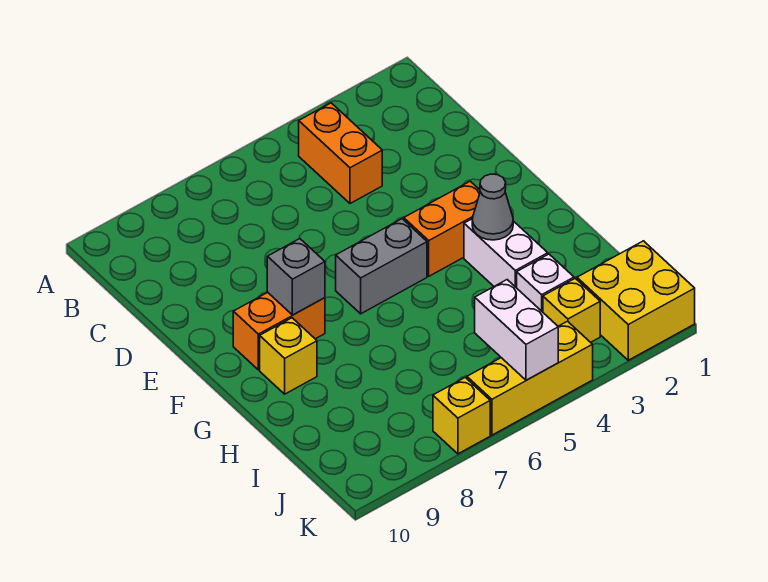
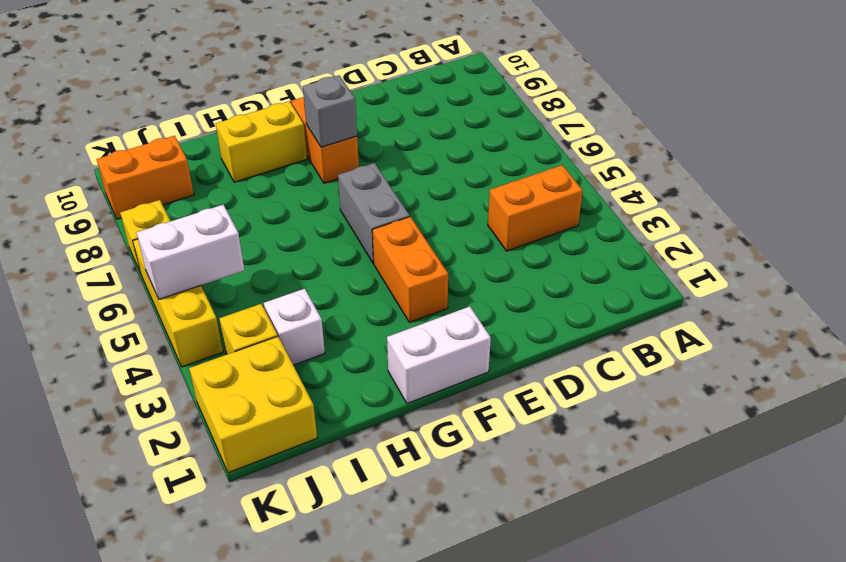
white brick G3:H3 level 1 -> white brick F1:G1 level 1
grey cone G3 level 2 -> none
yellow brick G9 level 1 -> yellow brick G9:H9 level 1
none -> orange brick J9:K9 level 1

